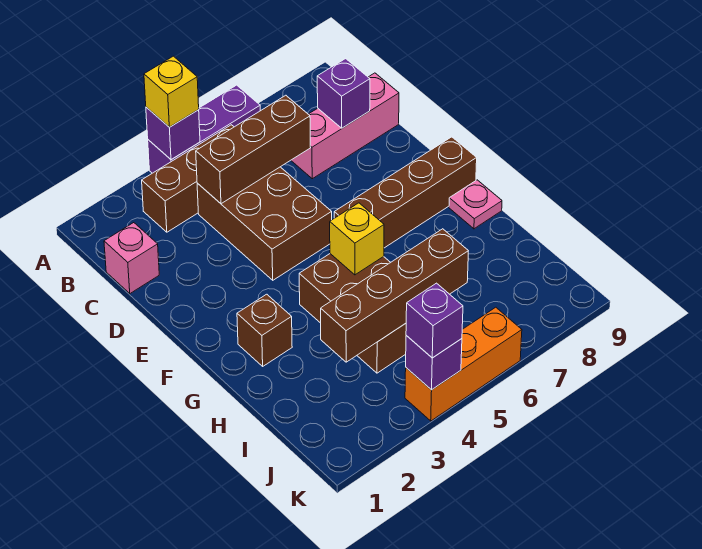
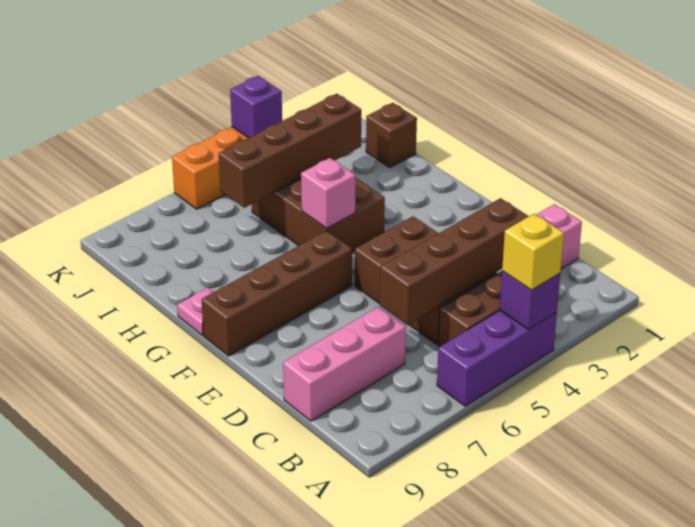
brown brick C4:C6 level 2 -> brown brick C3:C6 level 2
purple brick C8 level 2 -> none
brown brick G2 level 1 -> brown brick I1 level 1
yellow brick G5 level 2 -> pink brick G5 level 2
purple brick K4 level 3 -> none

